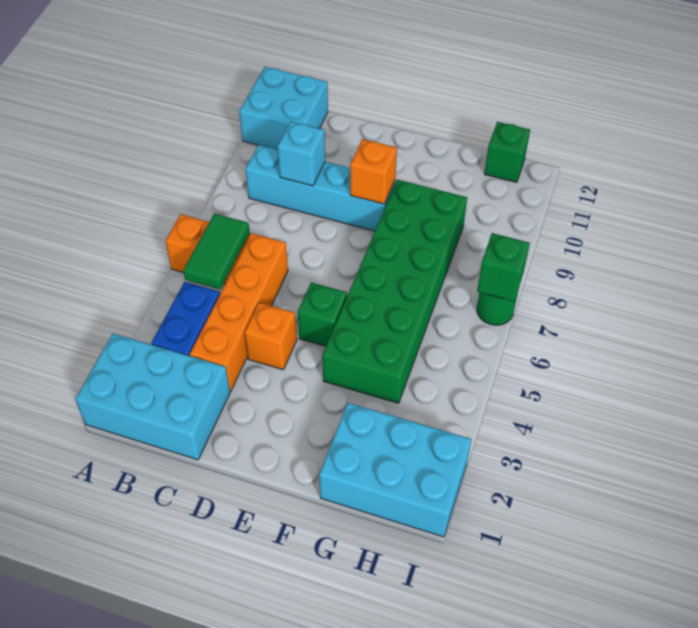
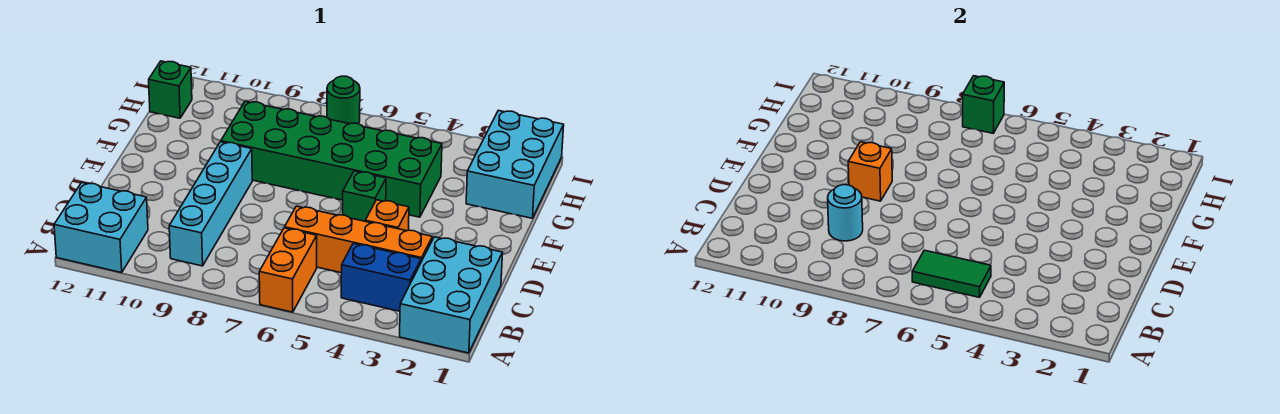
cyan brick C9 level 2 -> cyan round brick C9 level 2

